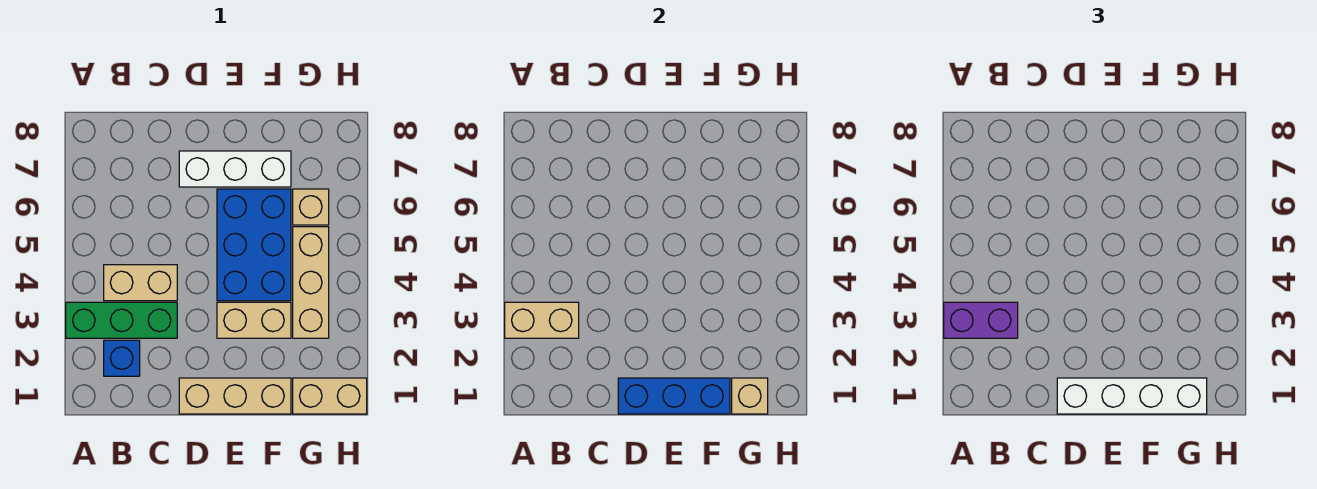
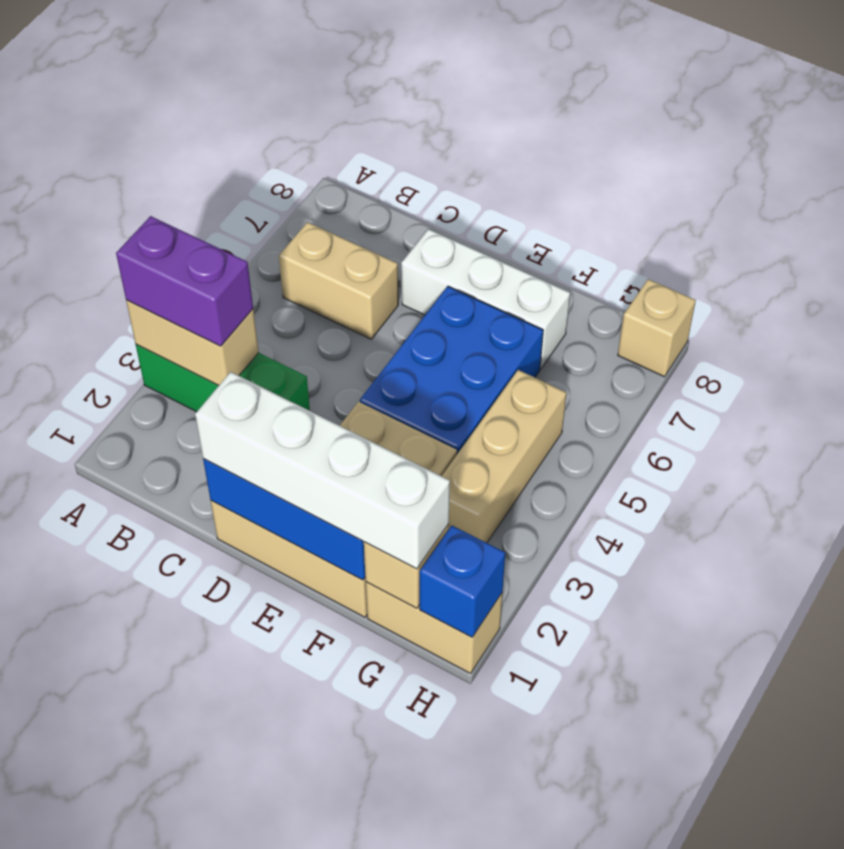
blue brick B2 level 1 -> blue brick H1 level 2
tan brick B4:C4 level 1 -> tan brick B6:C6 level 1
tan brick G6 level 1 -> tan brick H8 level 1

